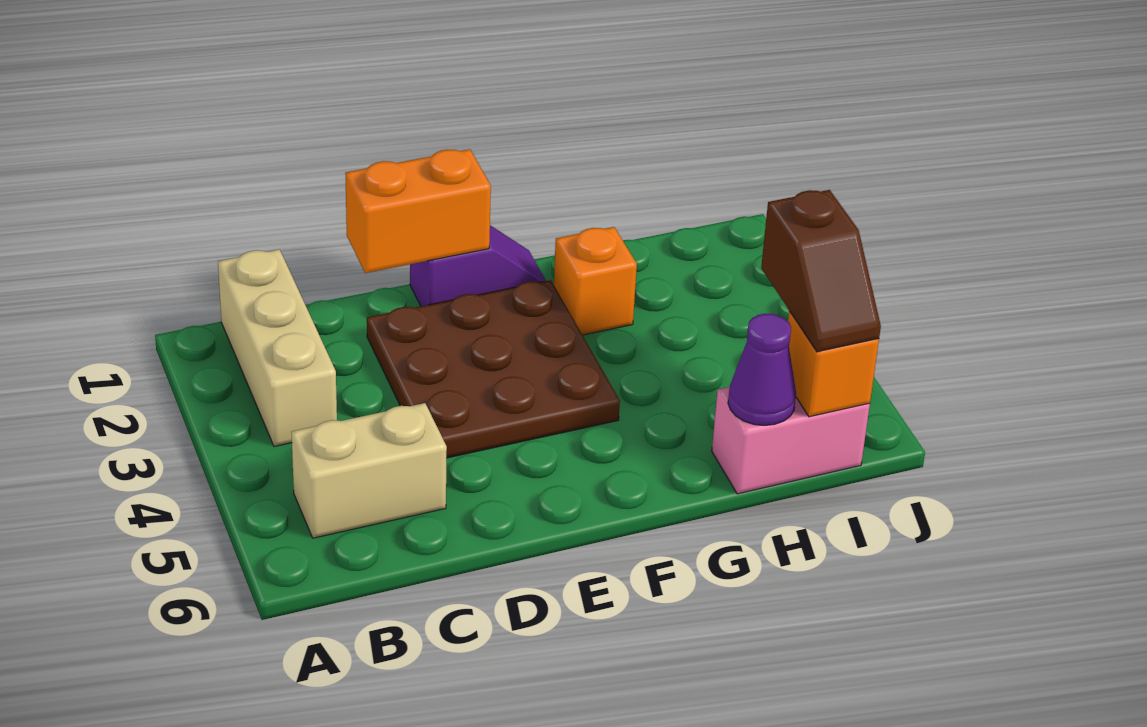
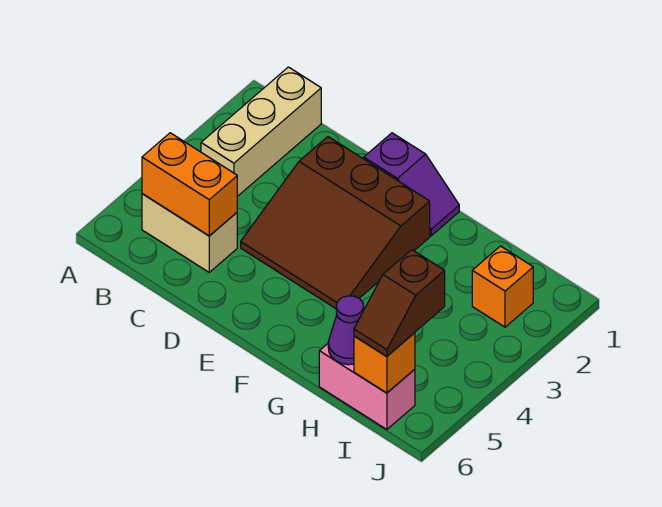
orange brick D1:E1 level 2 -> orange brick B5:C5 level 2
brown plate D2:F4 level 1 -> brown slope D2:F4 level 1 top 2
orange brick G2 level 1 -> orange brick I2 level 1

